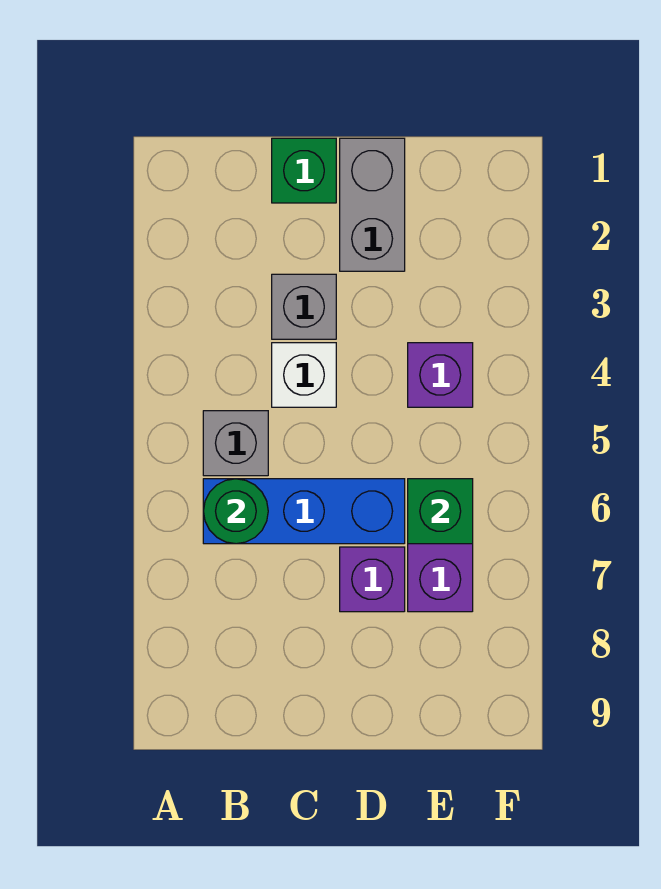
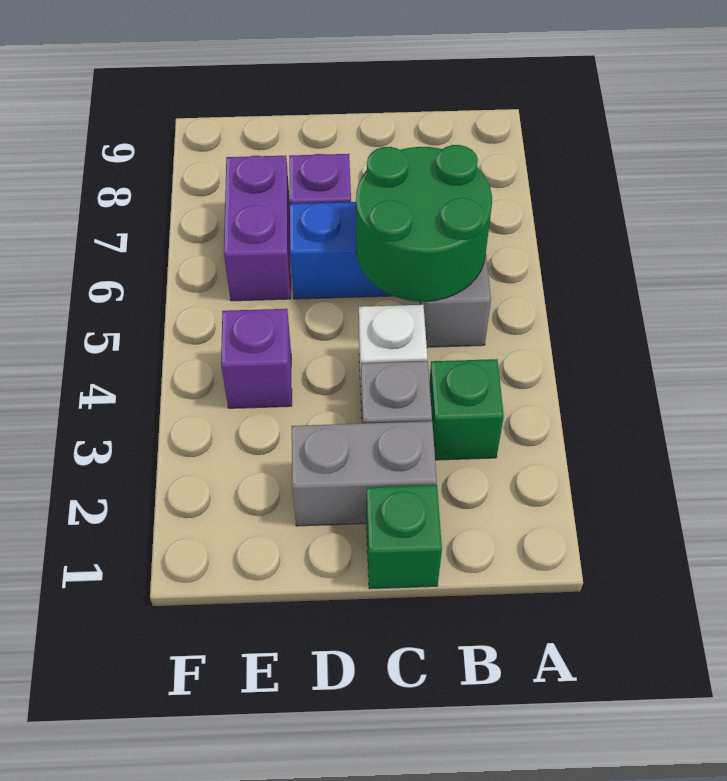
green round brick B6 level 2 -> green round brick B5:C6 level 2
grey brick D1:D2 level 1 -> grey brick C2:D2 level 1
green brick E6 level 2 -> green brick B3 level 1

